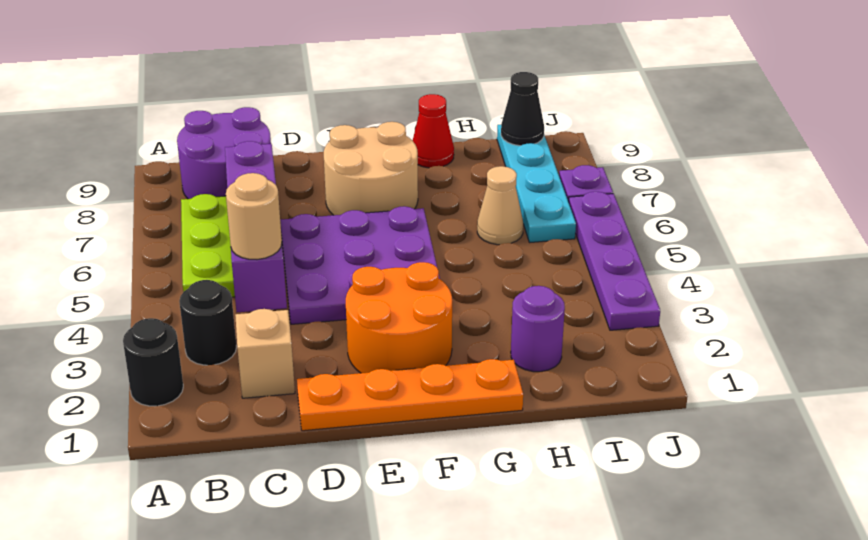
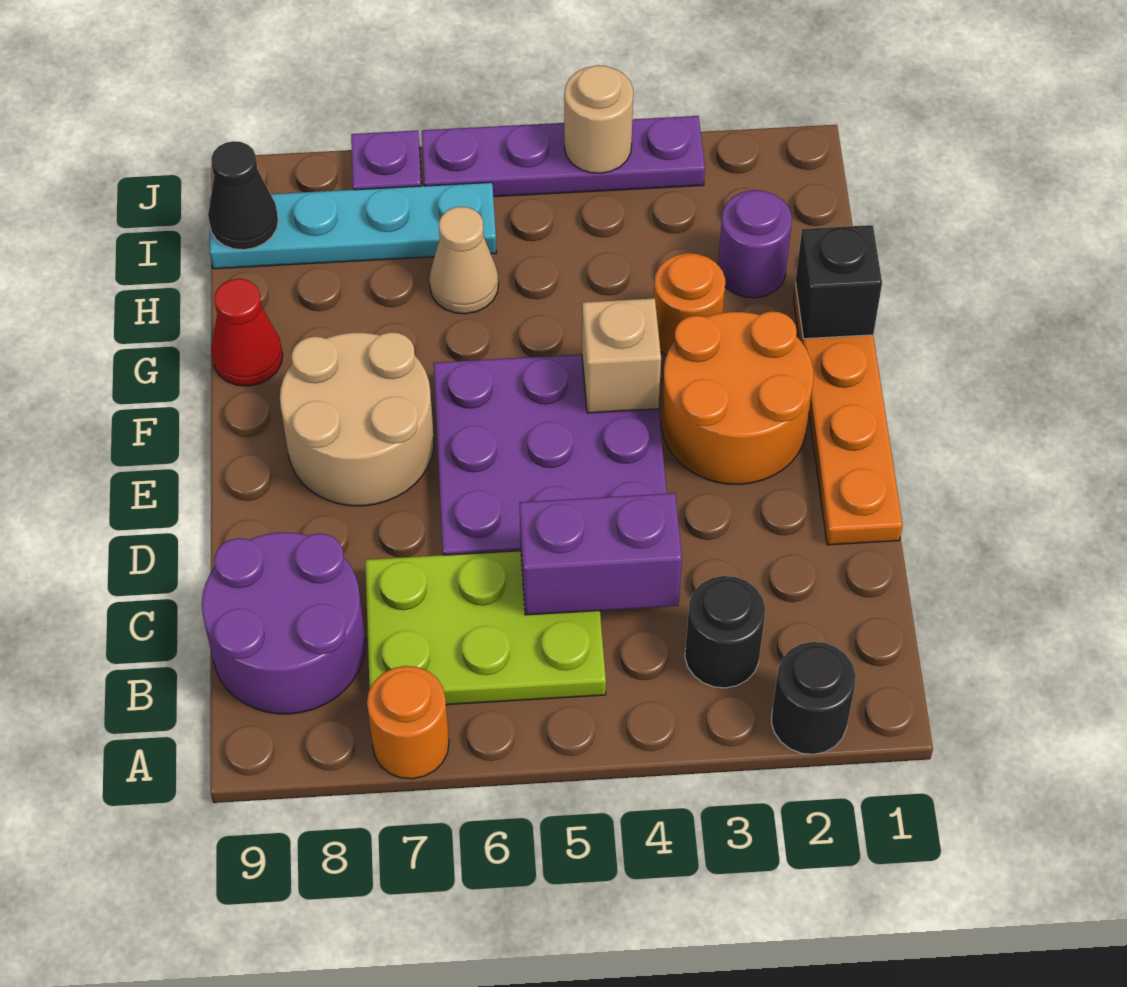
none -> orange round brick A7 level 1
tan brick C2 level 1 -> tan brick F4 level 2
purple brick C4:C7 level 2 -> purple brick C4:C5 level 2
tan round brick C4 level 3 -> tan round brick J4 level 2
none -> black brick G1 level 2
none -> orange round brick G3 level 1

